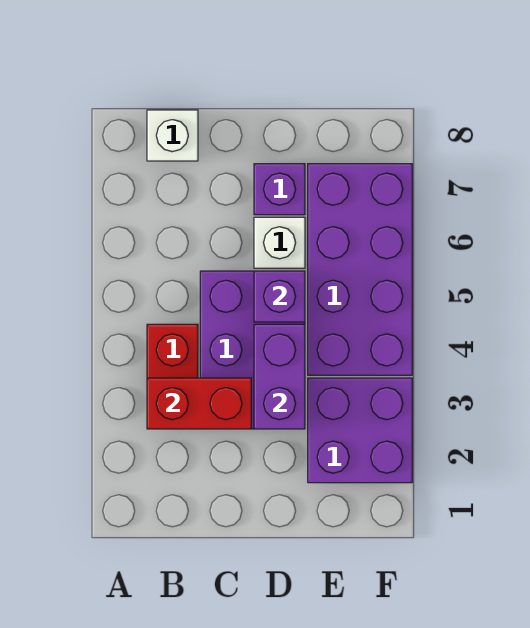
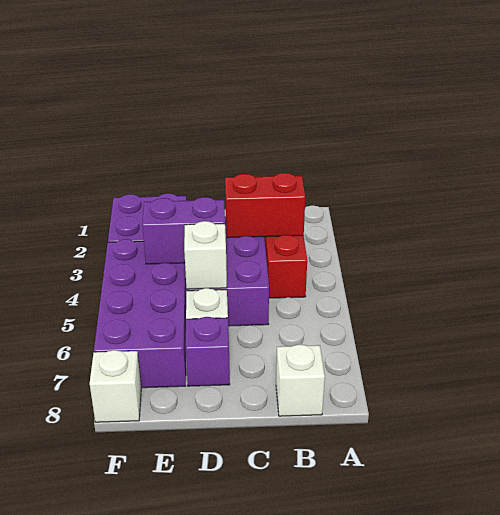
purple brick D3:D4 level 2 -> purple brick D4:E4 level 2
purple brick D5 level 2 -> white brick D5 level 2
none -> white brick F8 level 1

